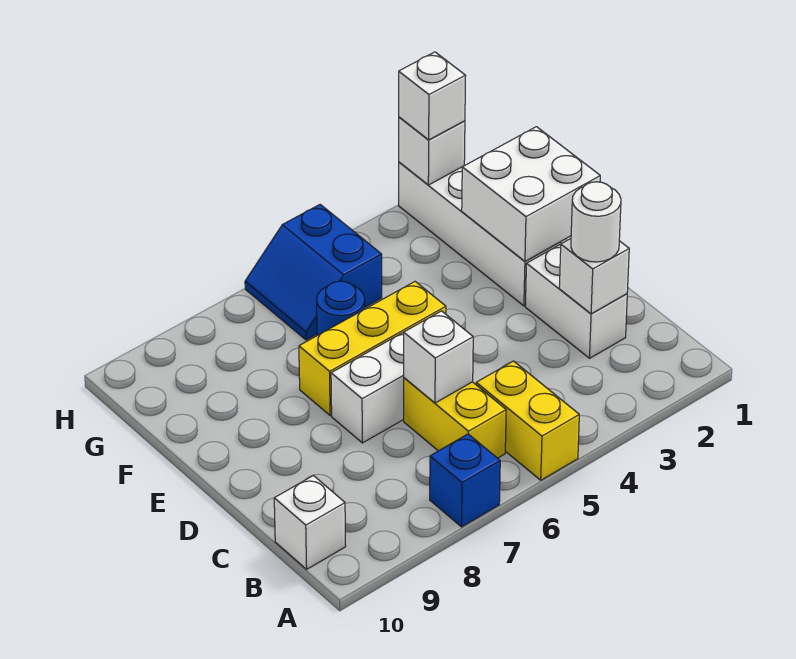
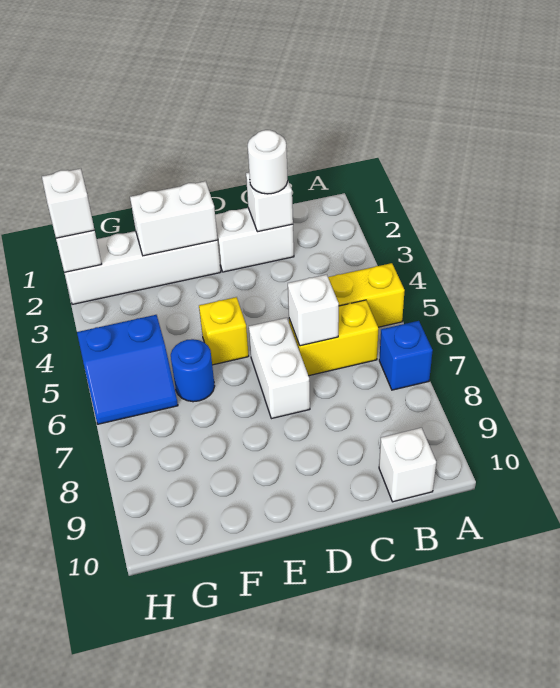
white brick E1:F2 level 2 -> white brick E2:F2 level 2
yellow brick E5:E7 level 1 -> yellow brick E5 level 1

